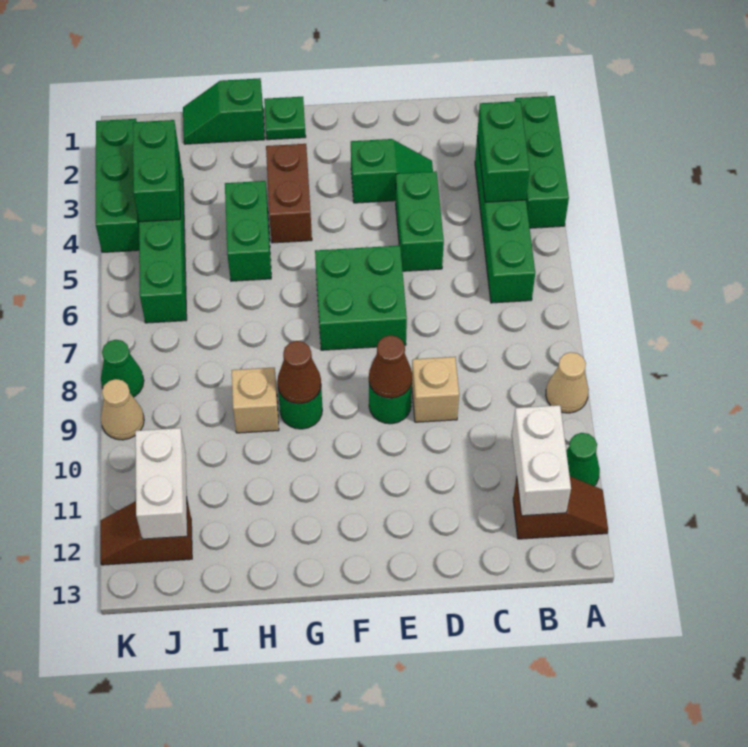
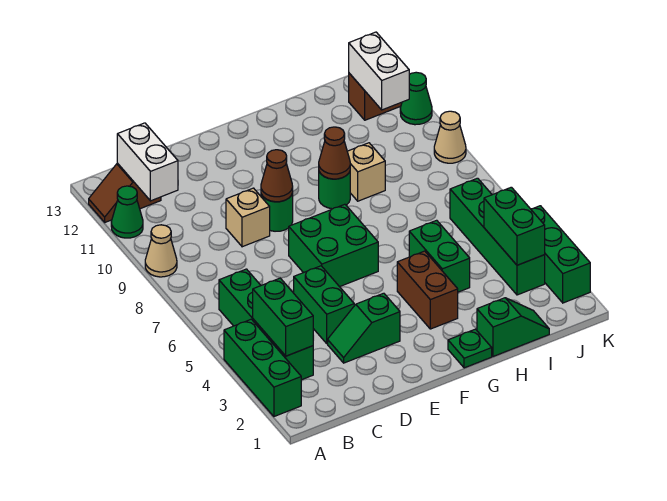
green cone K8 level 1 -> green cone K11 level 1

